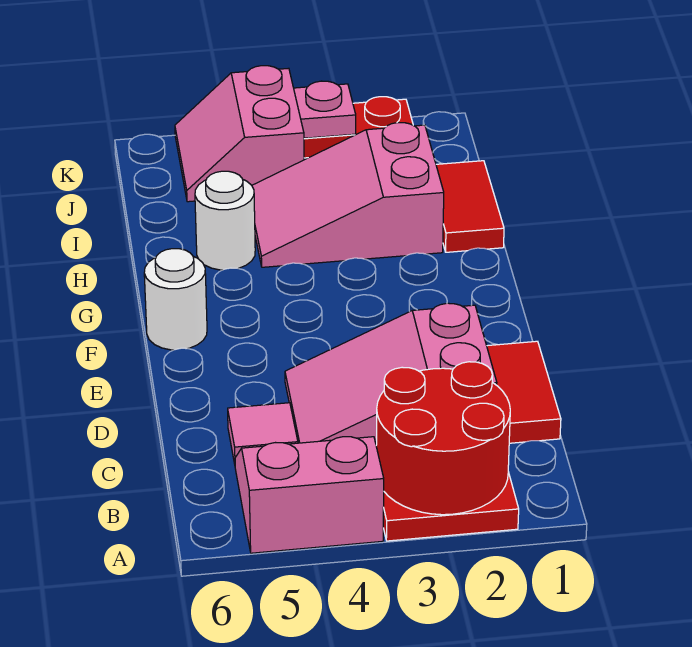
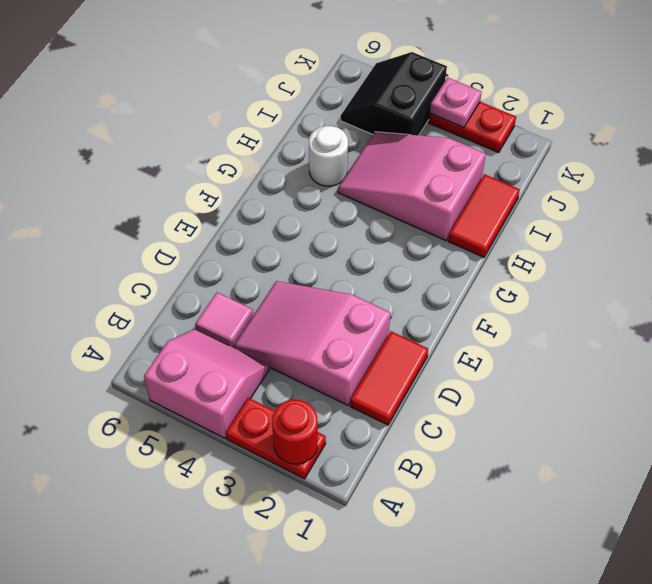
red round brick A2:B3 level 2 -> red round brick A2 level 2
white round brick F6 level 1 -> none
pink slope J4:K5 level 1 top 4 -> black slope J4:K5 level 1 top 4

